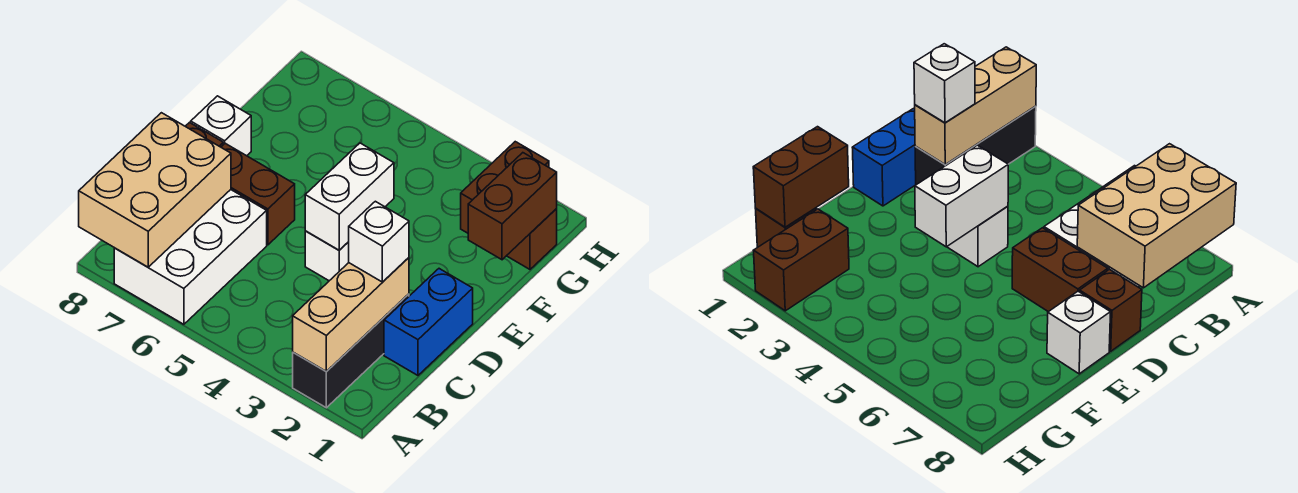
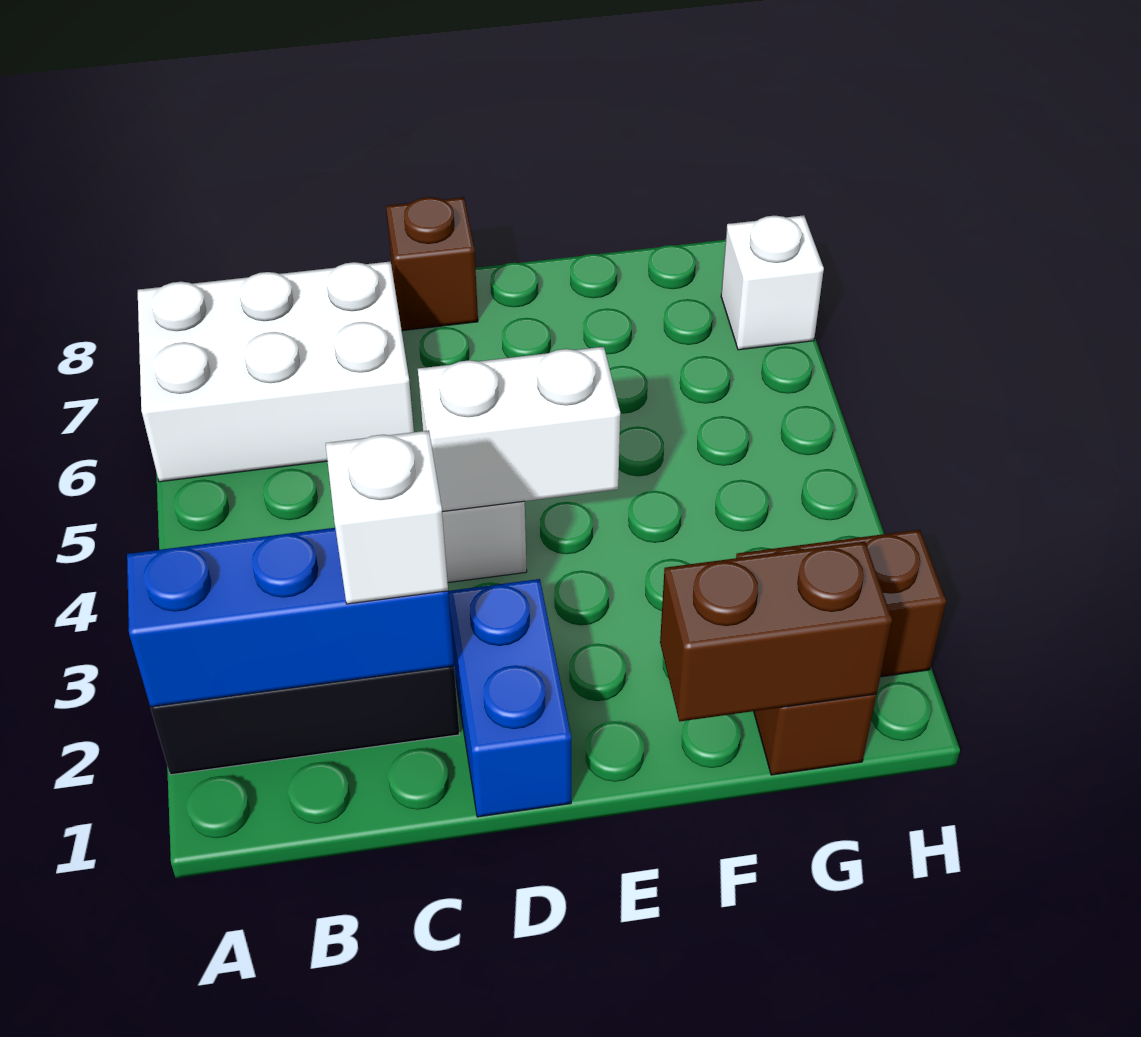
tan brick A2:C2 level 2 -> blue brick A2:C2 level 2
tan brick A7:C8 level 2 -> none
blue brick C1:D1 level 1 -> blue brick D1:D2 level 1
brown brick D6:D7 level 1 -> none
white brick E8 level 1 -> white brick H7 level 1

